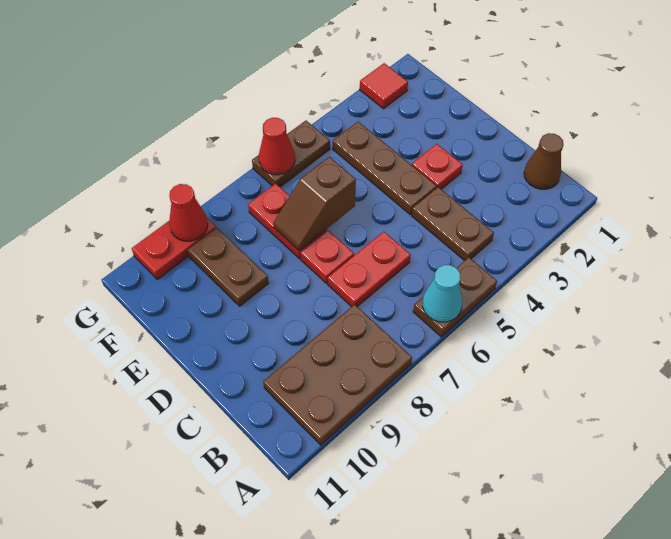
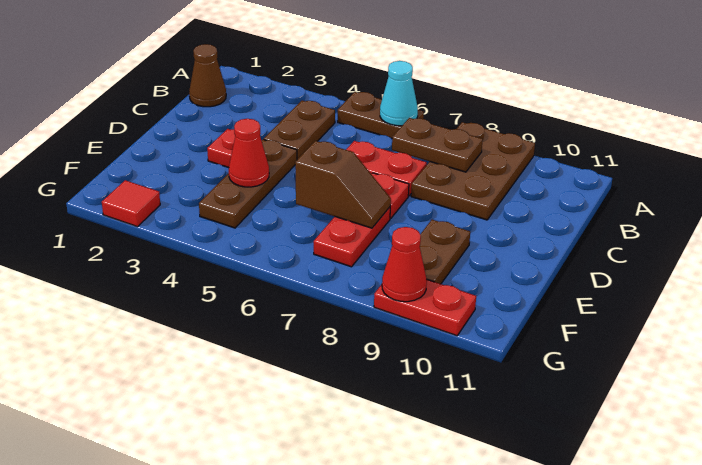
brown plate A8:B10 level 1 -> brown plate A8:C9 level 1
brown plate G5:G6 level 1 -> brown plate B7:B8 level 2
red cone G6 level 2 -> red cone E4 level 2

